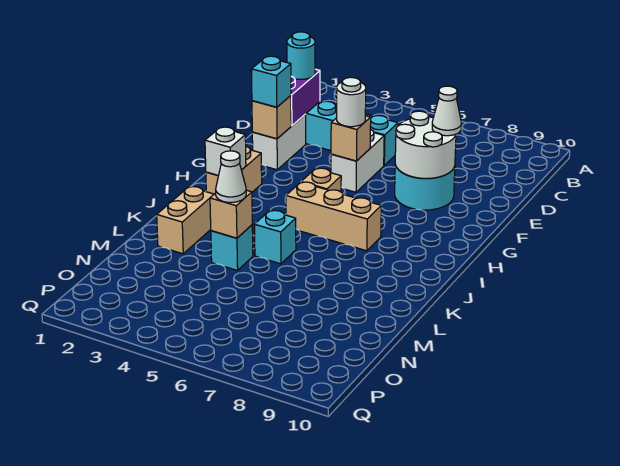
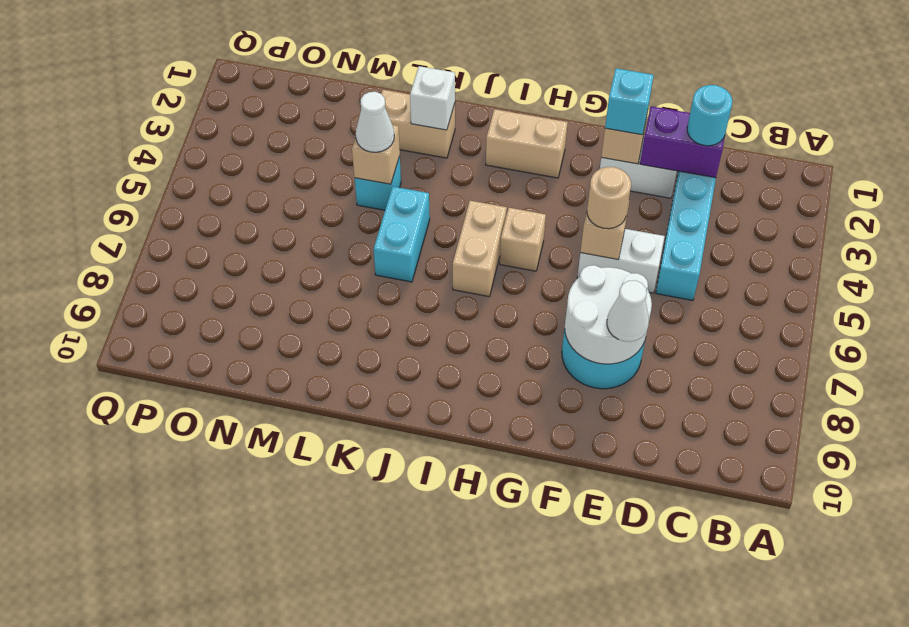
white round brick F5 level 3 -> tan round brick F5 level 3
white brick I2 level 2 -> white brick K2 level 2
tan brick I5:I7 level 1 -> tan brick I5:I6 level 1
cyan brick K5 level 1 -> cyan brick K5:K6 level 1

